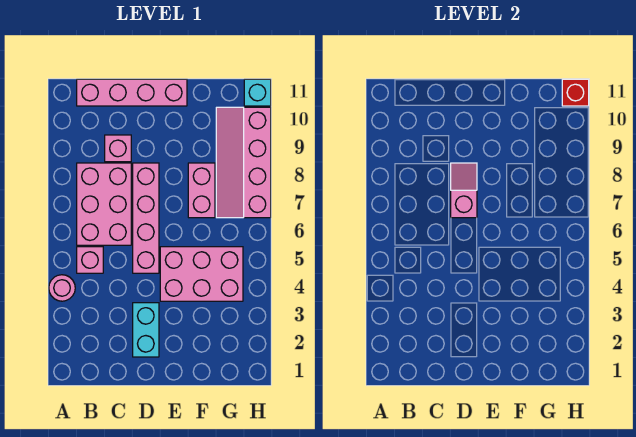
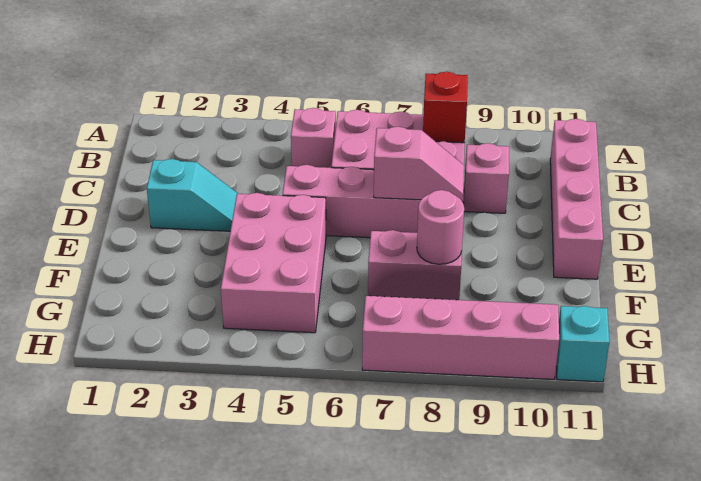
pink round brick A4 level 1 -> pink round brick F8 level 2
cyan brick D2:D3 level 1 -> cyan slope D2:D3 level 1 top 2
red brick H11 level 2 -> red brick B8 level 2

